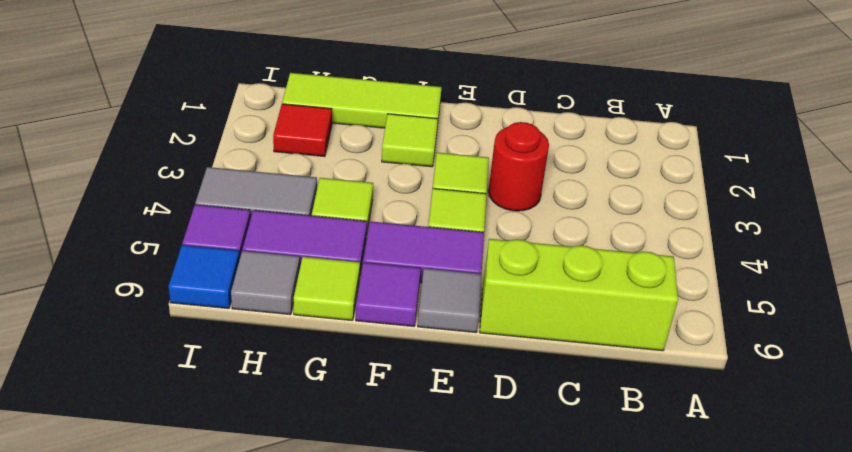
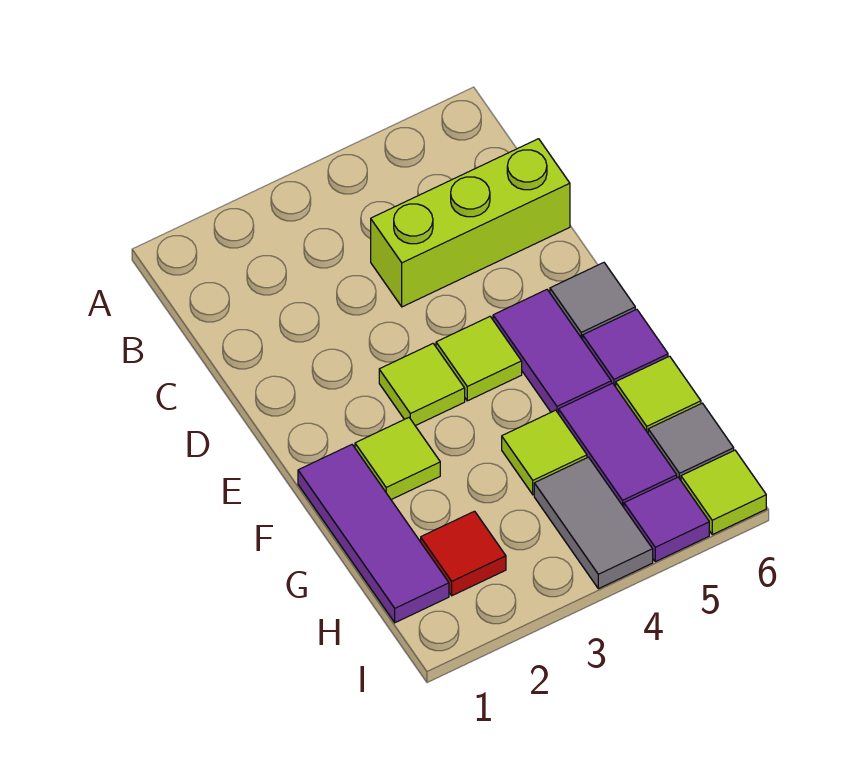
lime brick B6:D6 level 1 -> lime brick C4:C6 level 1
red round brick D3 level 1 -> none
lime tile F1:H1 level 1 -> purple tile F1:H1 level 1
blue tile I6 level 1 -> lime tile I6 level 1

